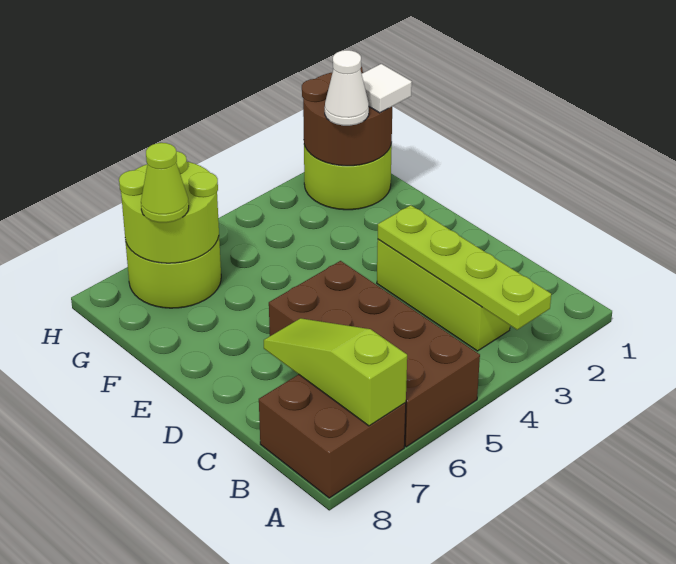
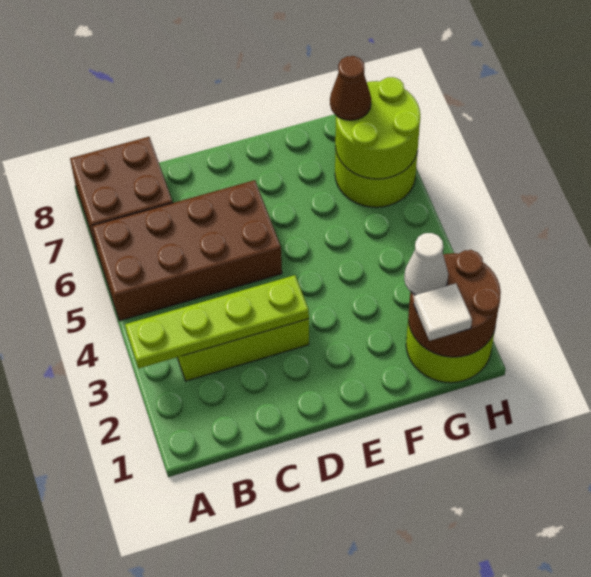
lime slope A7:C7 level 2 top A -> none
lime cone G7 level 3 -> brown cone G7 level 3

